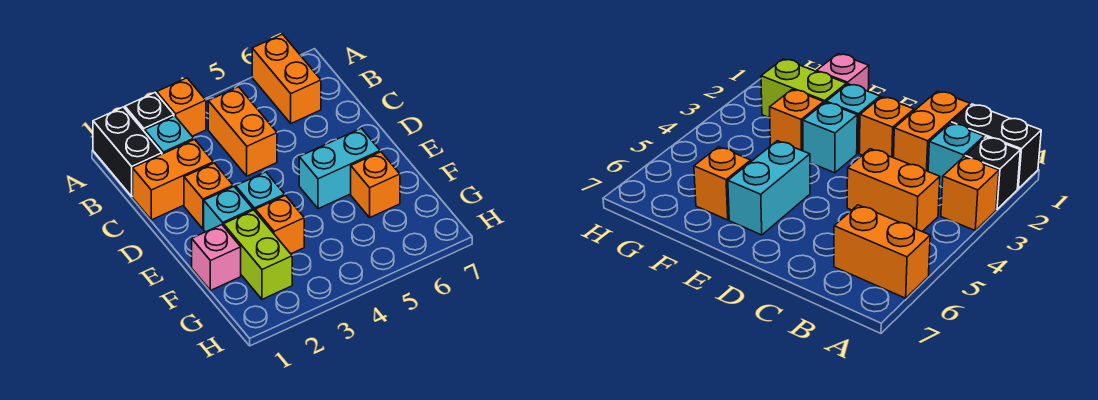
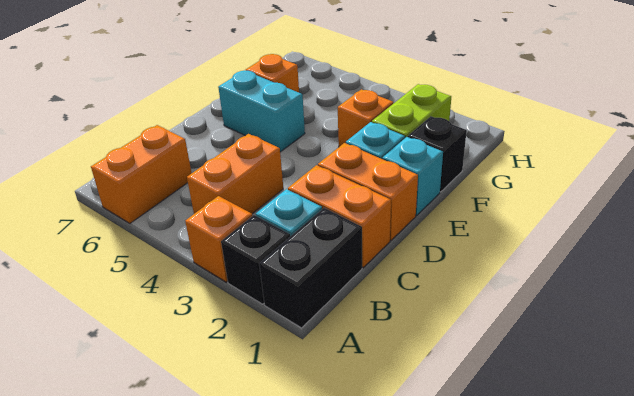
orange brick D2 level 1 -> orange brick D1:D2 level 1
cyan brick E3 level 1 -> cyan brick E1 level 1
pink brick F1 level 1 -> black brick F1 level 1

